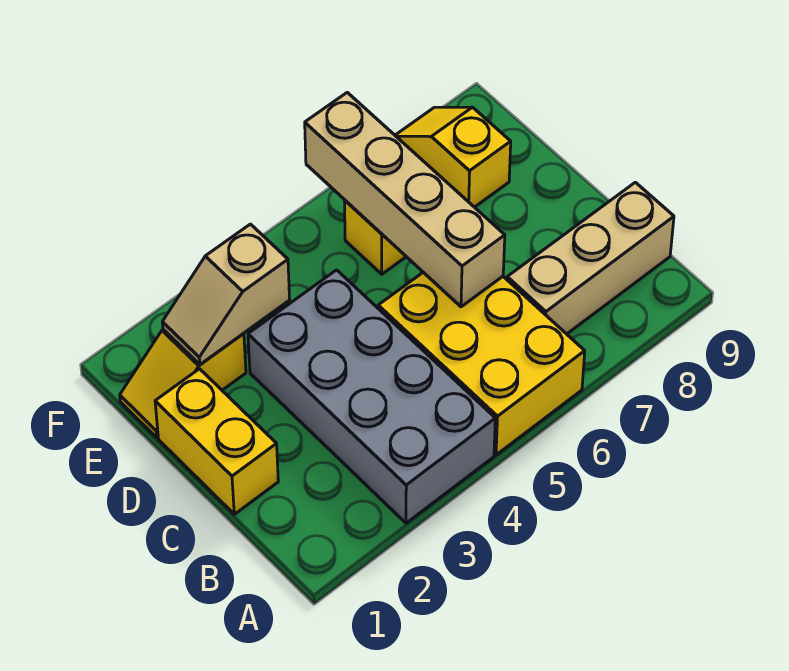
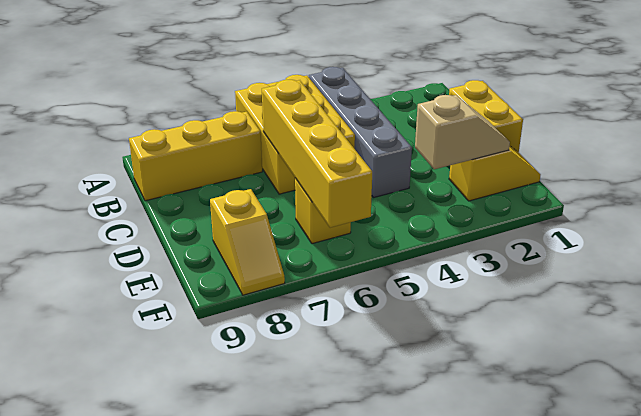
grey brick A3:D4 level 1 -> grey brick A4:D4 level 1
tan brick B7:B9 level 1 -> yellow brick B7:B9 level 1
tan brick C6:F6 level 2 -> yellow brick C6:F6 level 2

